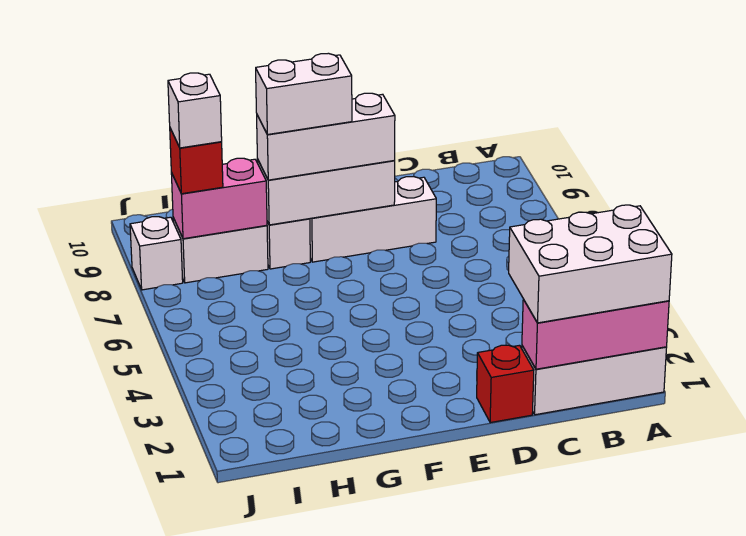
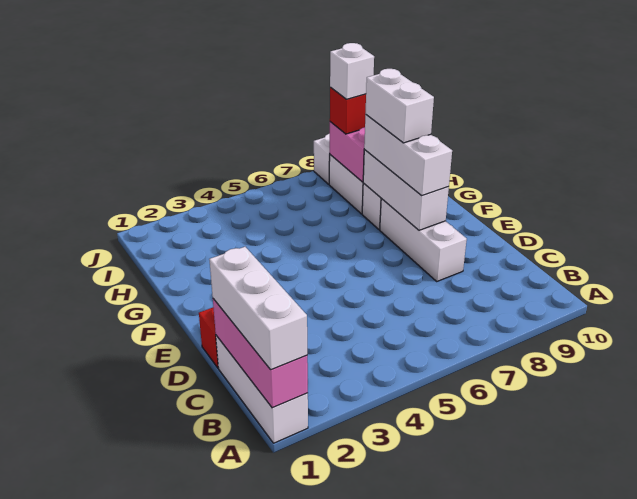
white brick A1:C2 level 3 -> white brick A1:C1 level 3

